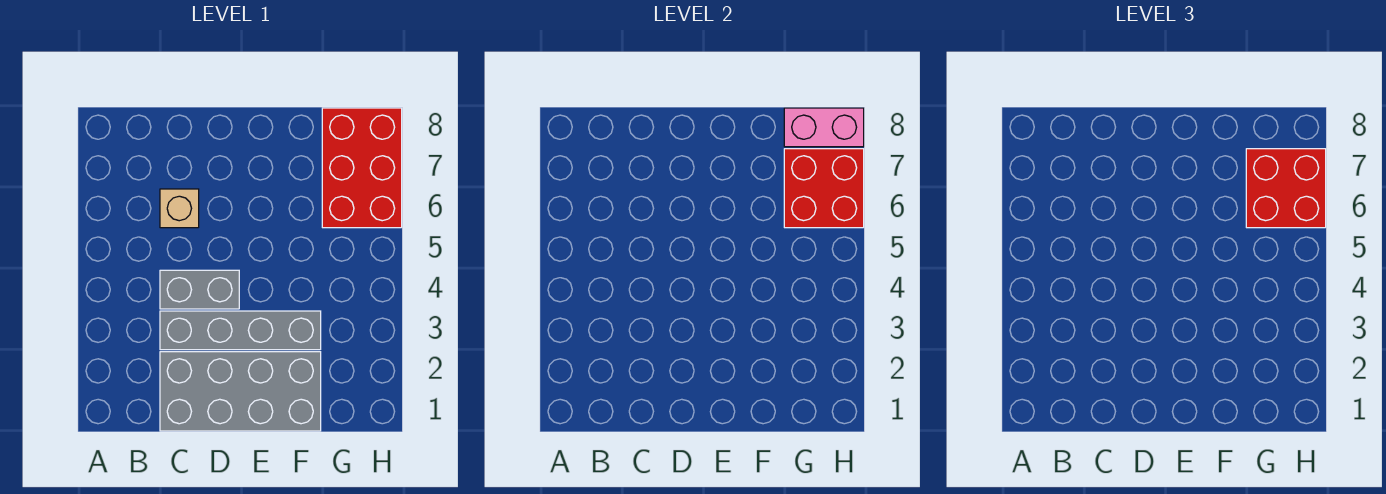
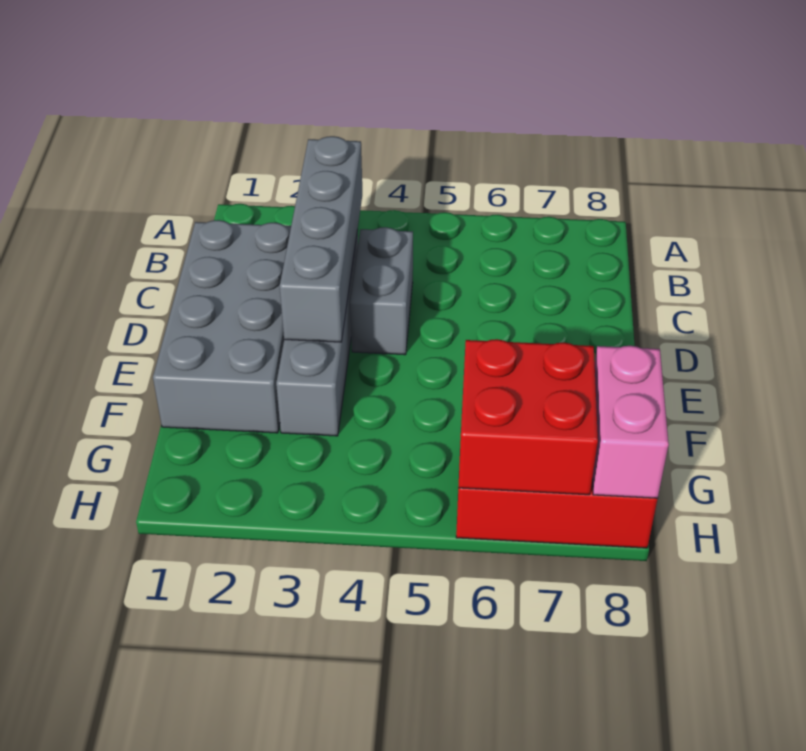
none -> grey brick B3:E3 level 2
tan brick C6 level 1 -> none
red brick G6:H7 level 3 -> none

